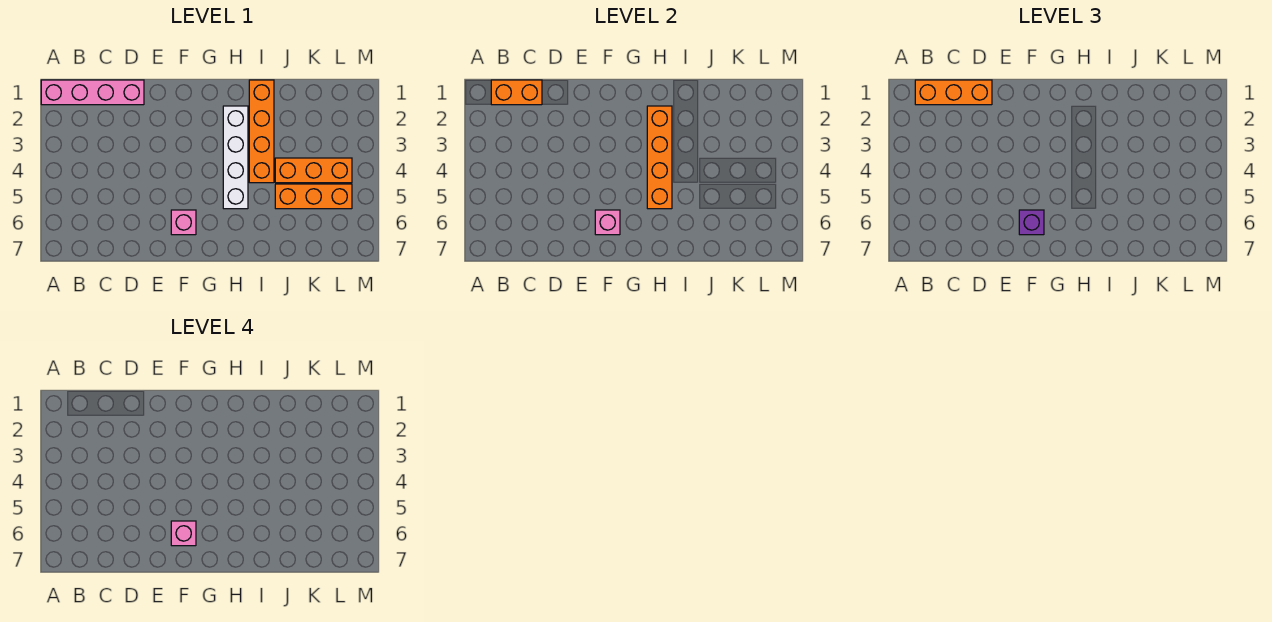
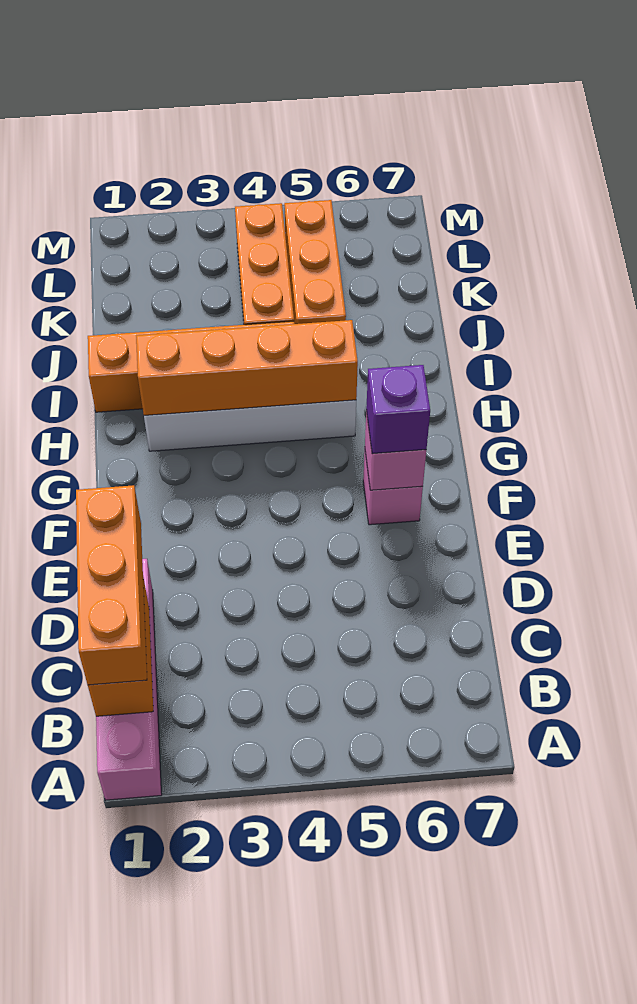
pink brick F6 level 4 -> none

